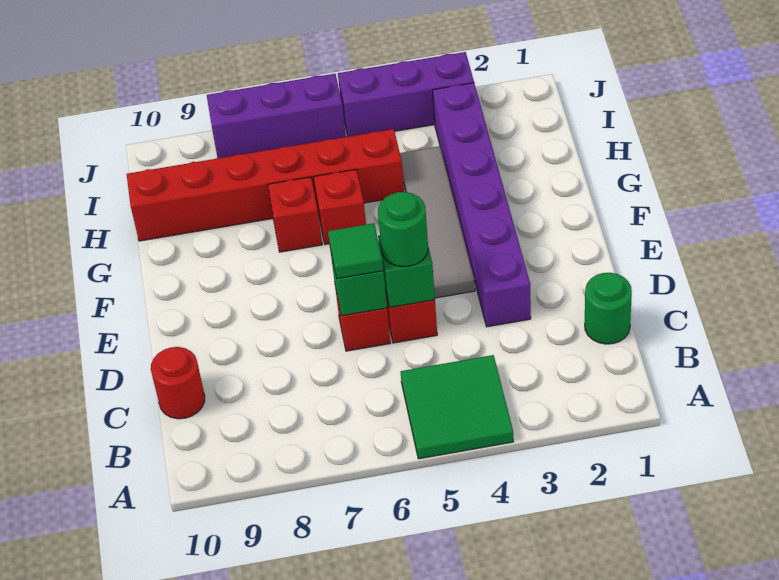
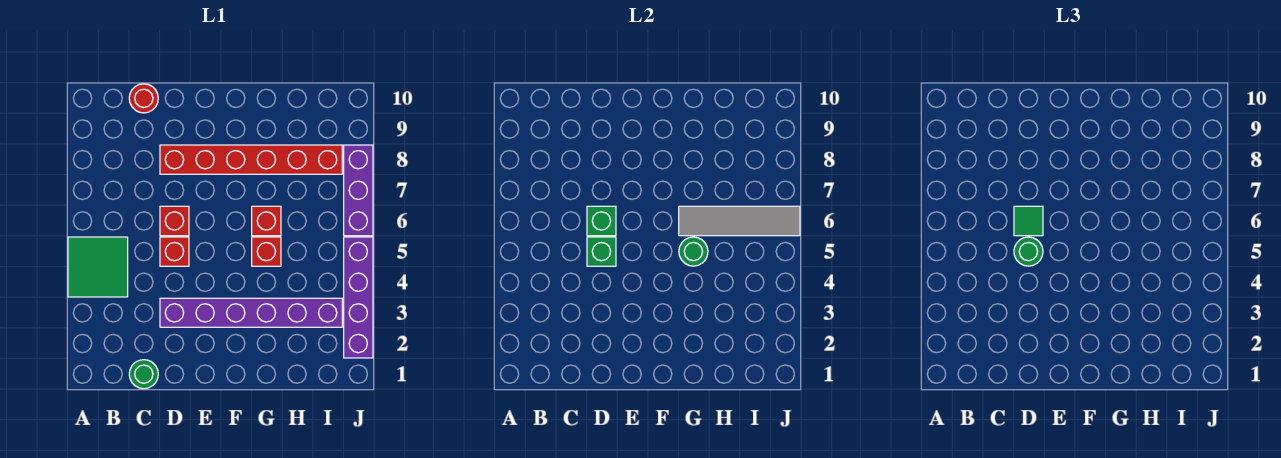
grey tile E4:H4 level 1 -> grey tile G6:J6 level 2
none -> green round brick G5 level 2
red brick G7 level 1 -> red brick G5 level 1
red brick H5:H10 level 1 -> red brick D8:I8 level 1
purple brick J3:J5 level 1 -> purple brick J2:J5 level 1

